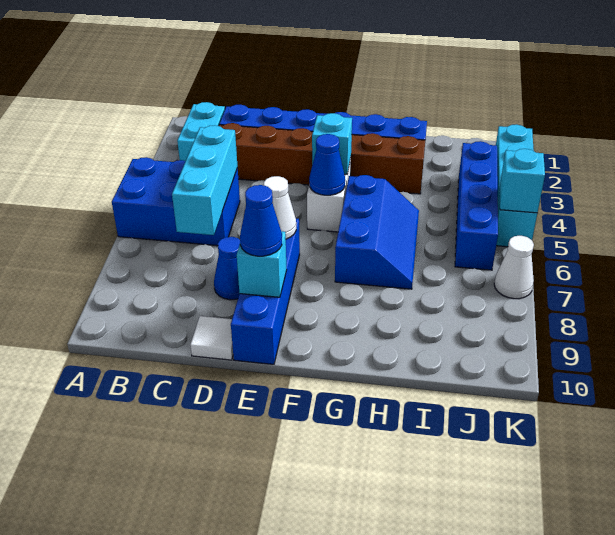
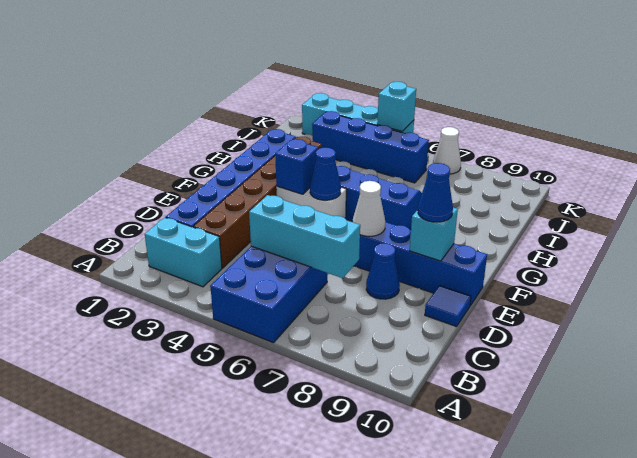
white tile D10 level 1 -> blue tile D10 level 1
cyan brick F4 level 2 -> blue brick F4 level 2

